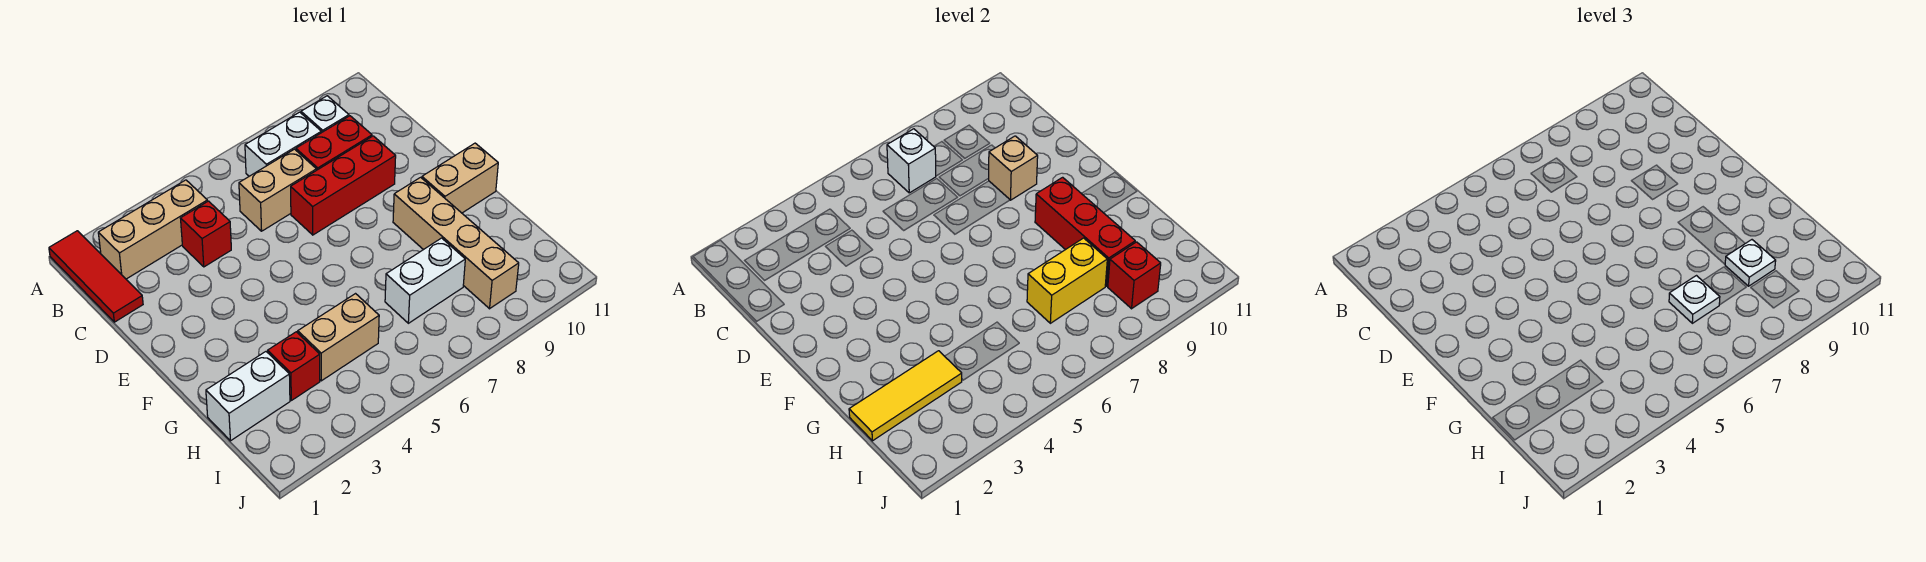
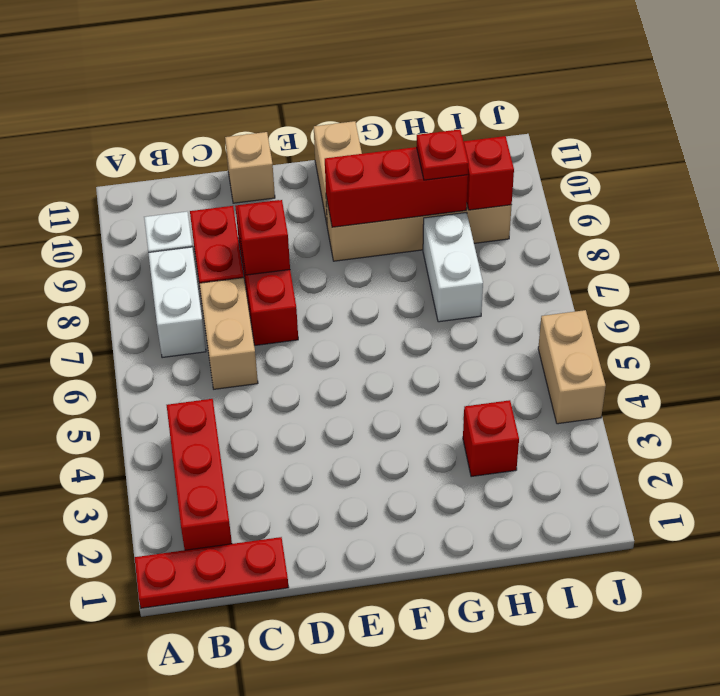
red tile A1:C1 level 1 -> red plate A1:C1 level 1
tan brick B2:B4 level 1 -> red brick B2:B4 level 1
white brick B7 level 2 -> none
red brick C4 level 1 -> red brick D8 level 2
tan brick D9 level 2 -> tan brick D11 level 1
white brick H1:H2 level 1 -> none
yellow tile H1:H3 level 2 -> none
tan brick H4:H5 level 1 -> tan brick J4:J5 level 1
yellow brick H7:H8 level 2 -> none
white plate H7 level 3 -> none
white plate H9 level 3 -> red plate H9 level 3

